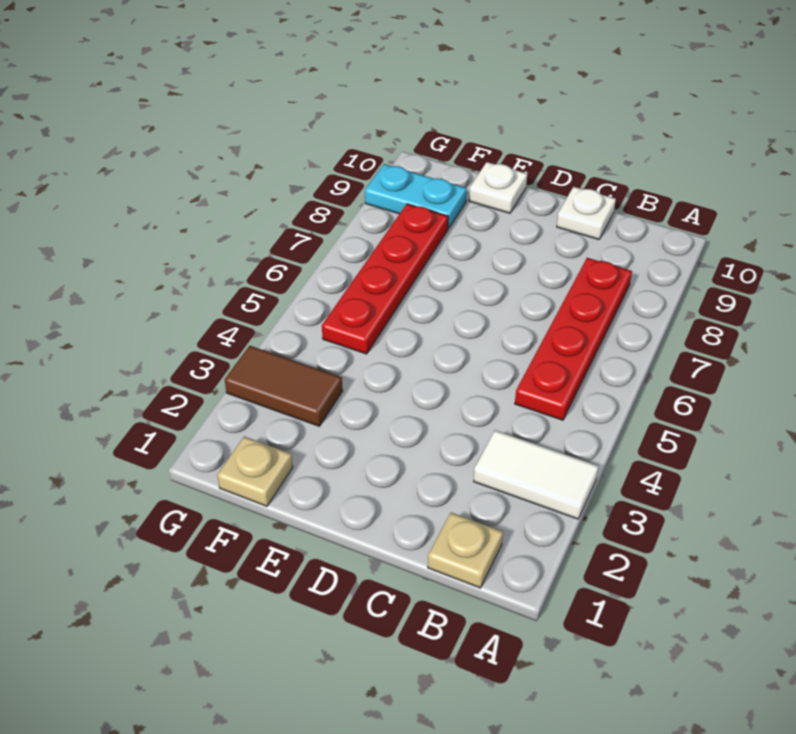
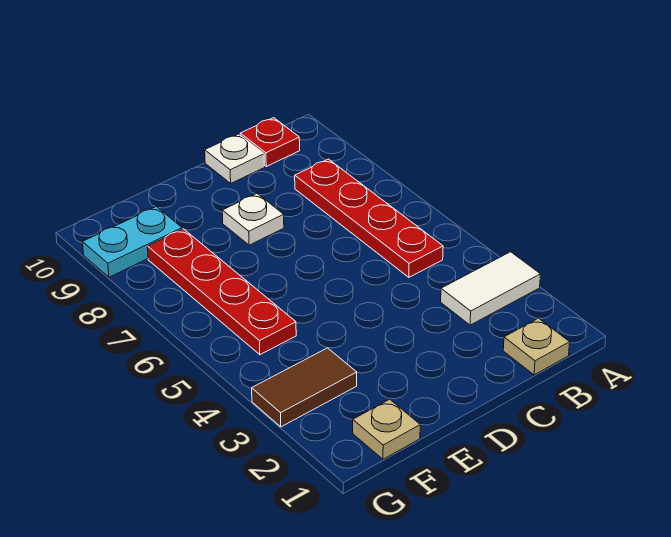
none -> red plate B10 level 1
white plate E10 level 1 -> white plate D8 level 1

